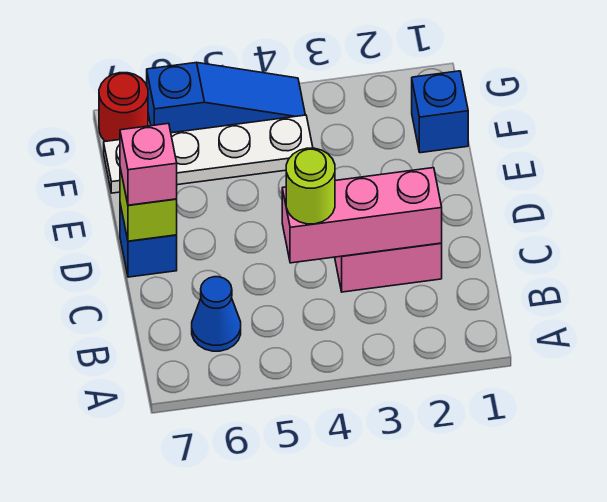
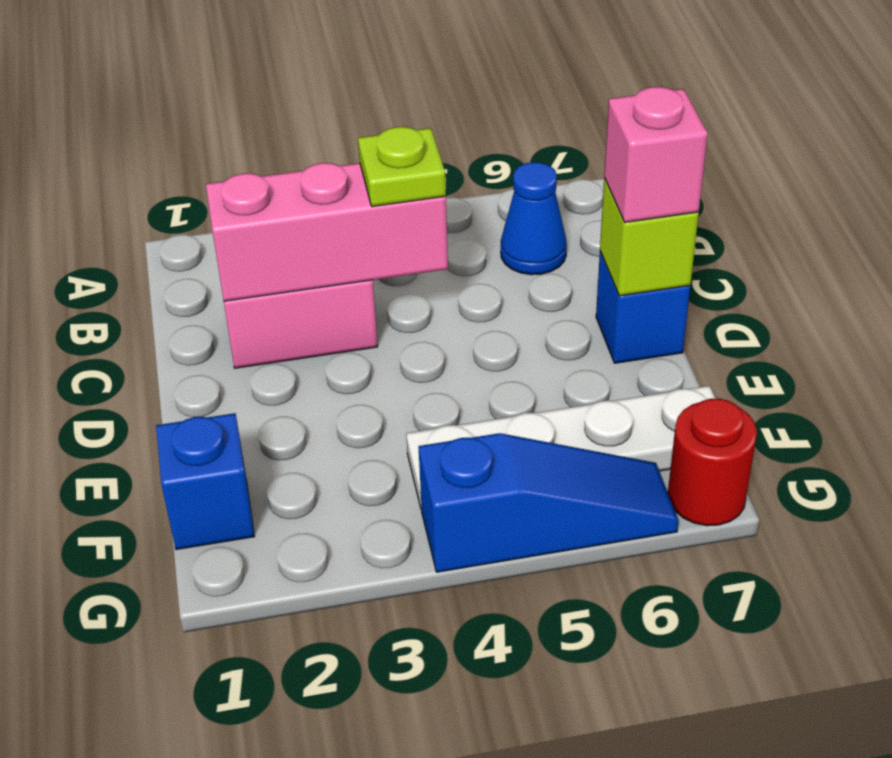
lime round brick C4 level 3 -> lime plate C4 level 3
blue slope G4:G6 level 1 top 6 -> blue slope G4:G6 level 1 top 4

